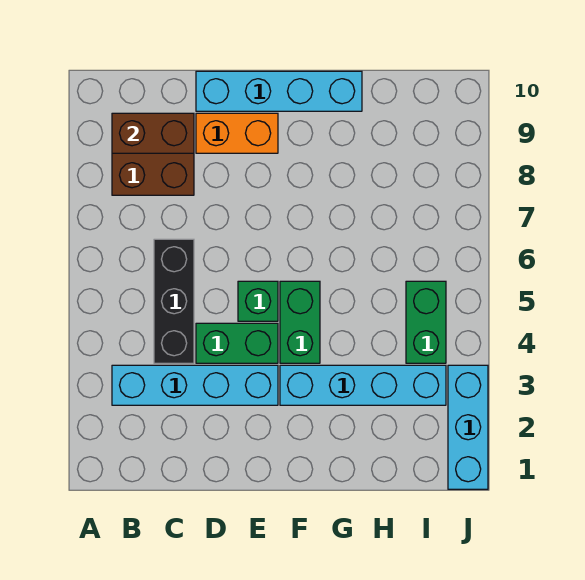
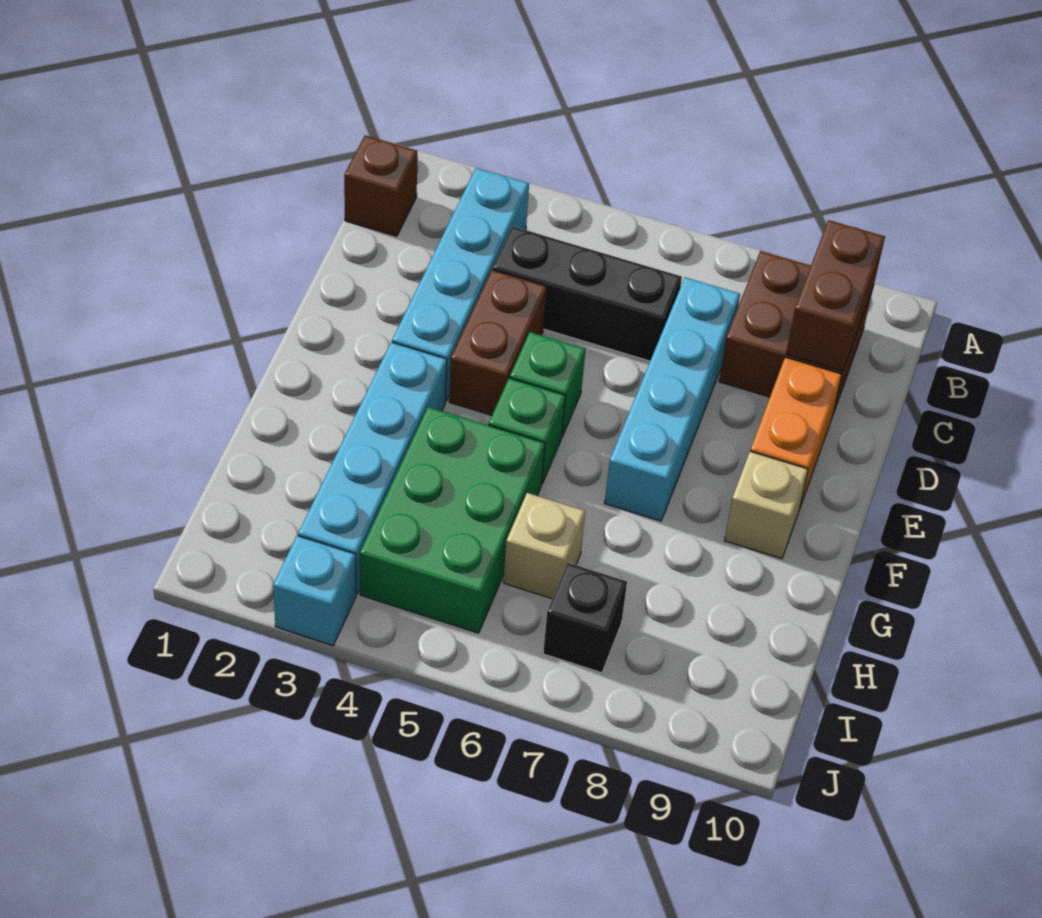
none -> brown brick B1 level 1
green brick D4:E4 level 1 -> brown brick D4:E4 level 1
cyan brick D10:G10 level 1 -> cyan brick C7:F7 level 1
green brick F4:F5 level 1 -> green brick F5 level 1
none -> tan brick F9 level 1
none -> tan brick H6 level 1
green brick I4:I5 level 1 -> green brick G4:I5 level 1
none -> black brick I7 level 1
cyan brick J1:J3 level 1 -> cyan brick J3 level 1

